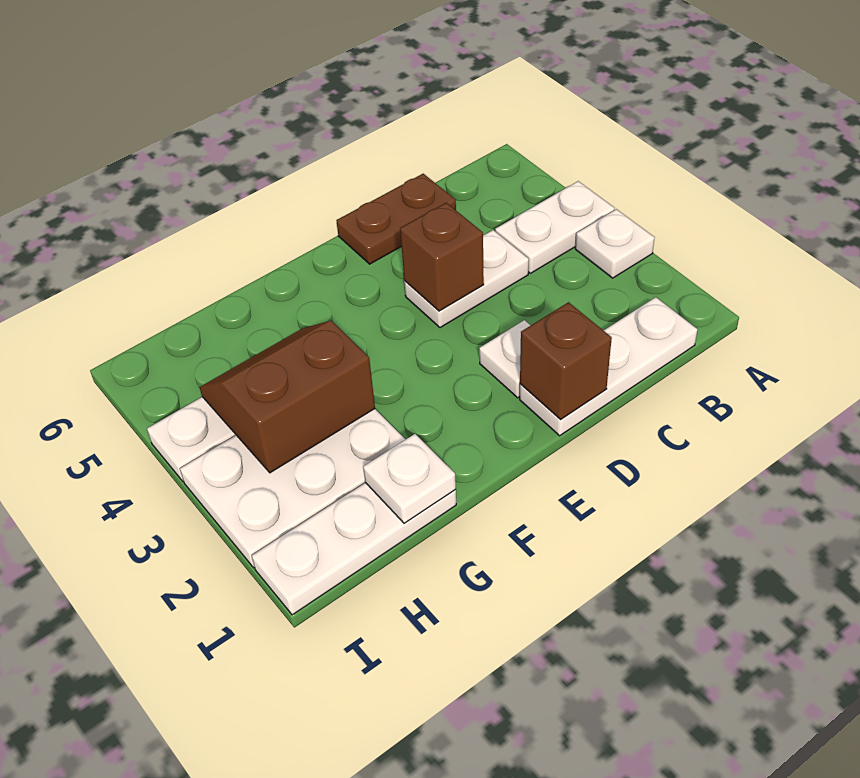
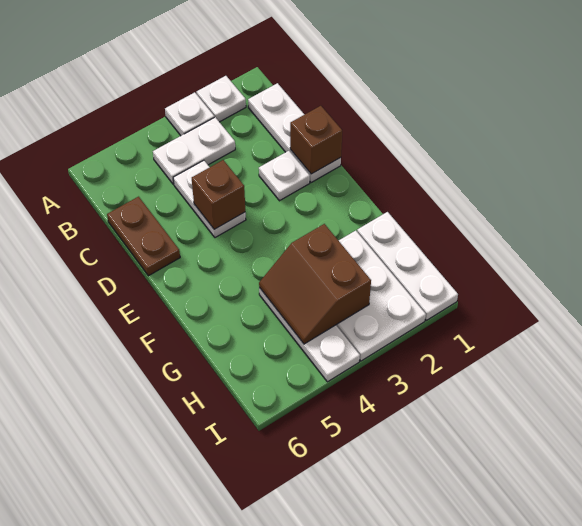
white plate A4:B4 level 1 -> white plate B3:B4 level 1
white plate G1 level 2 -> white plate A2 level 1

